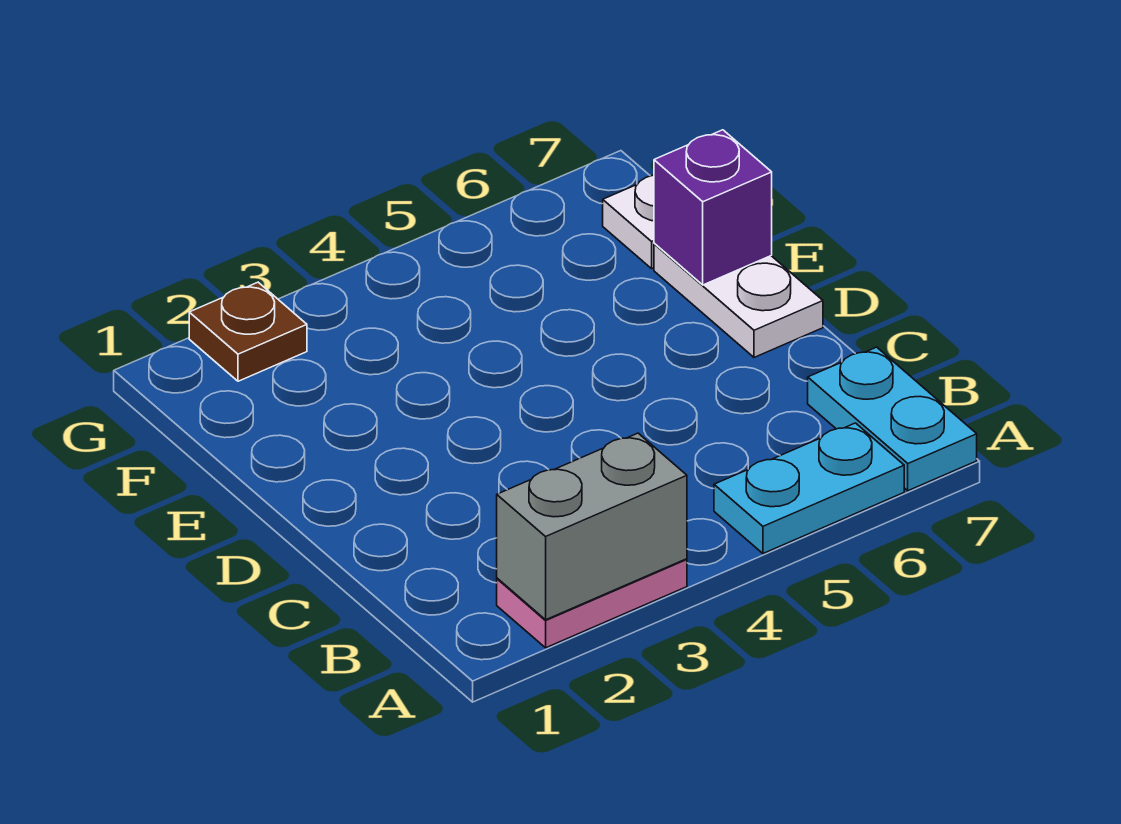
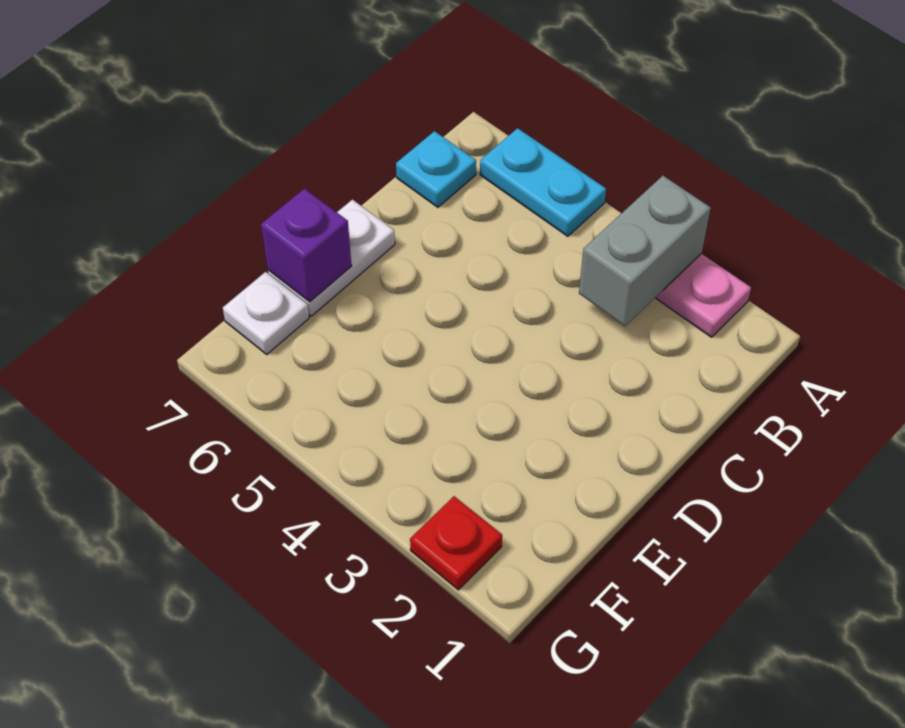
grey brick A2:A3 level 2 -> grey brick A3:B3 level 2
cyan plate A7:B7 level 1 -> cyan plate B7 level 1
brown plate G2 level 1 -> red plate G2 level 1

